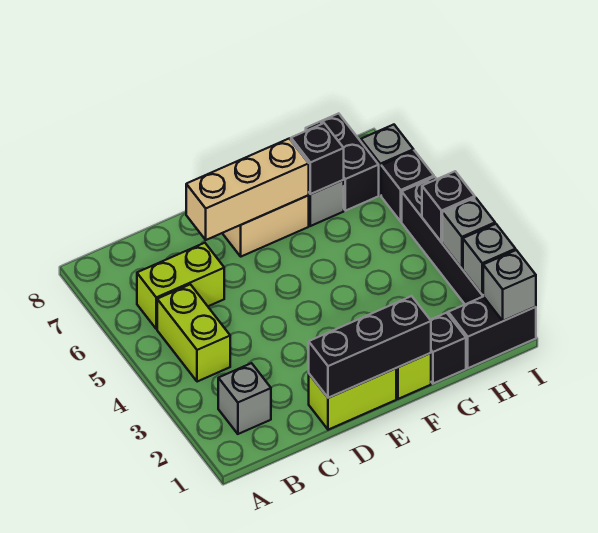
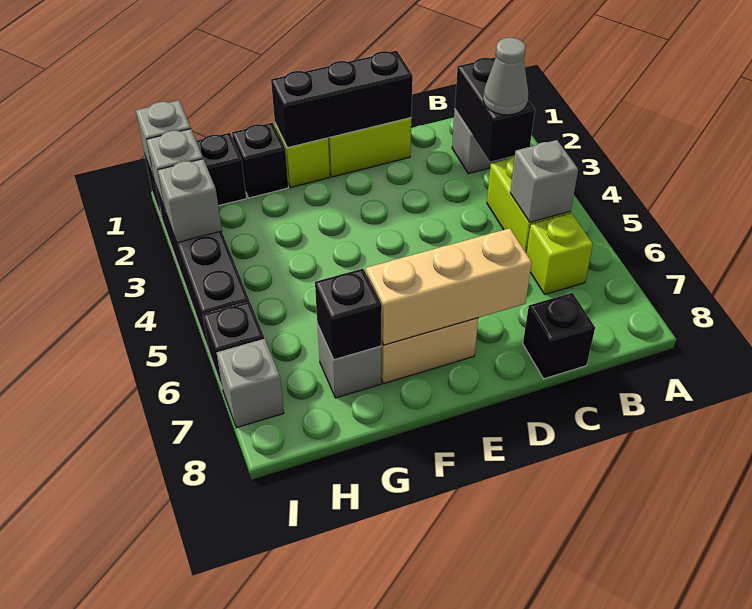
none -> grey cone B3 level 3
none -> grey brick B5 level 2
lime brick B6:C6 level 1 -> lime brick B6 level 1
black brick H7:H8 level 1 -> black brick B2:B3 level 2
black brick I4 level 2 -> black brick C8 level 1

